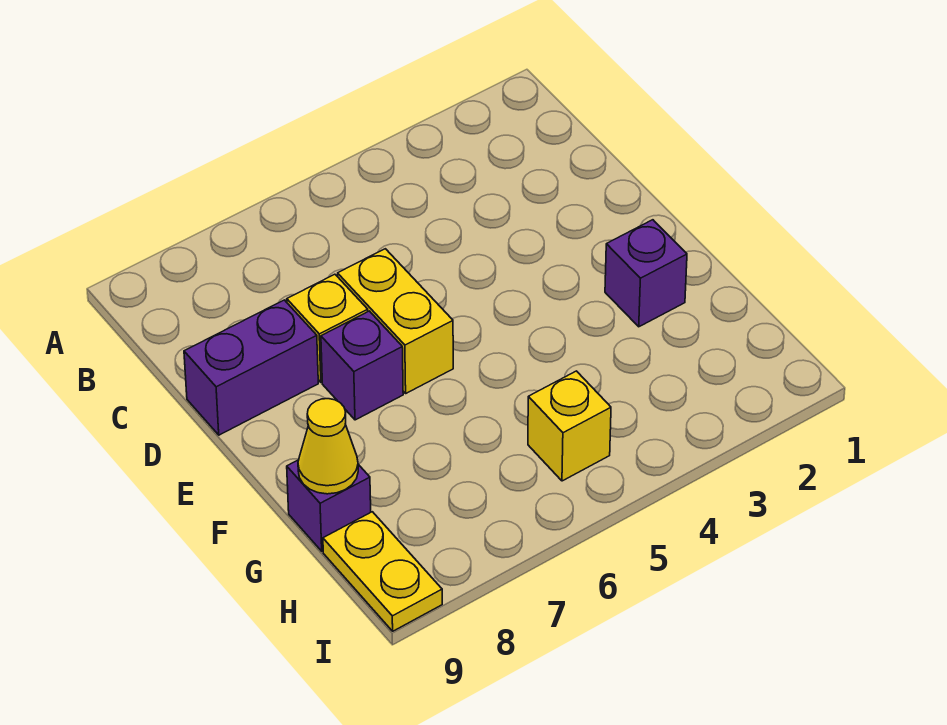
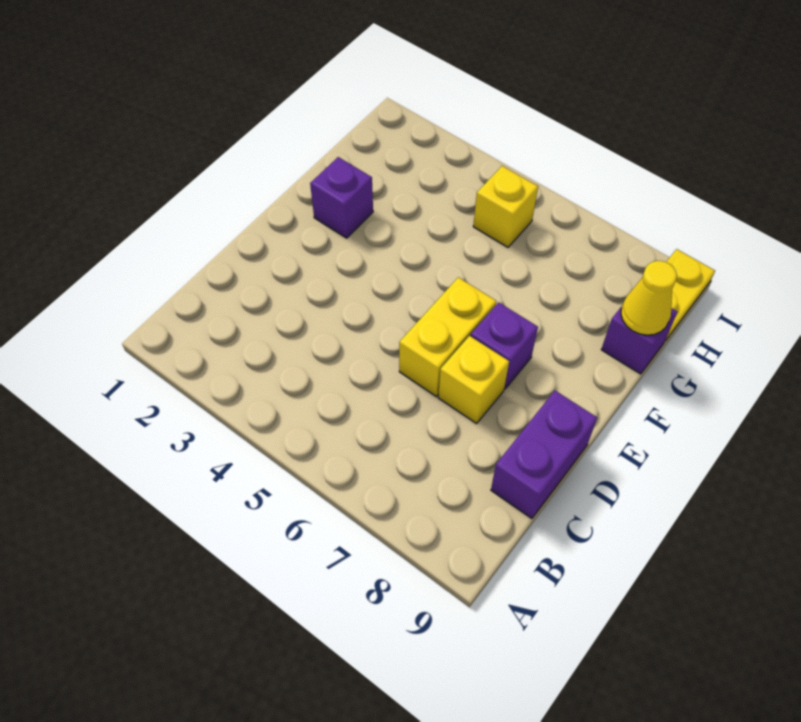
purple brick D8:D9 level 1 -> purple brick C9:D9 level 1

